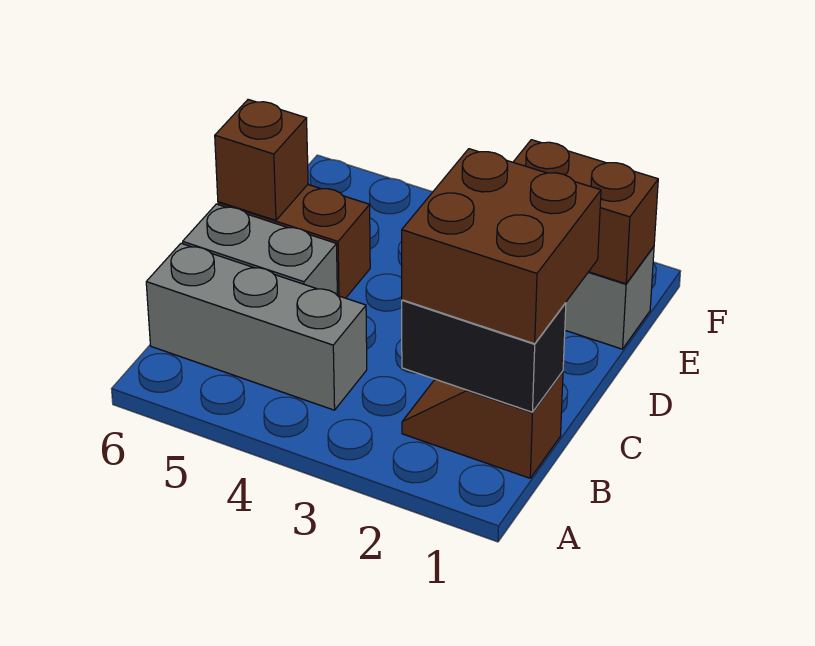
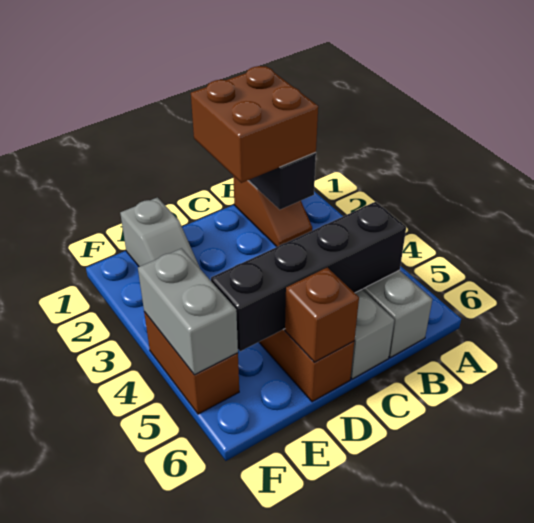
none -> black brick B5:E5 level 2
brown brick E1:E2 level 2 -> brown brick F4:F5 level 1
none -> grey brick F4:F5 level 2

